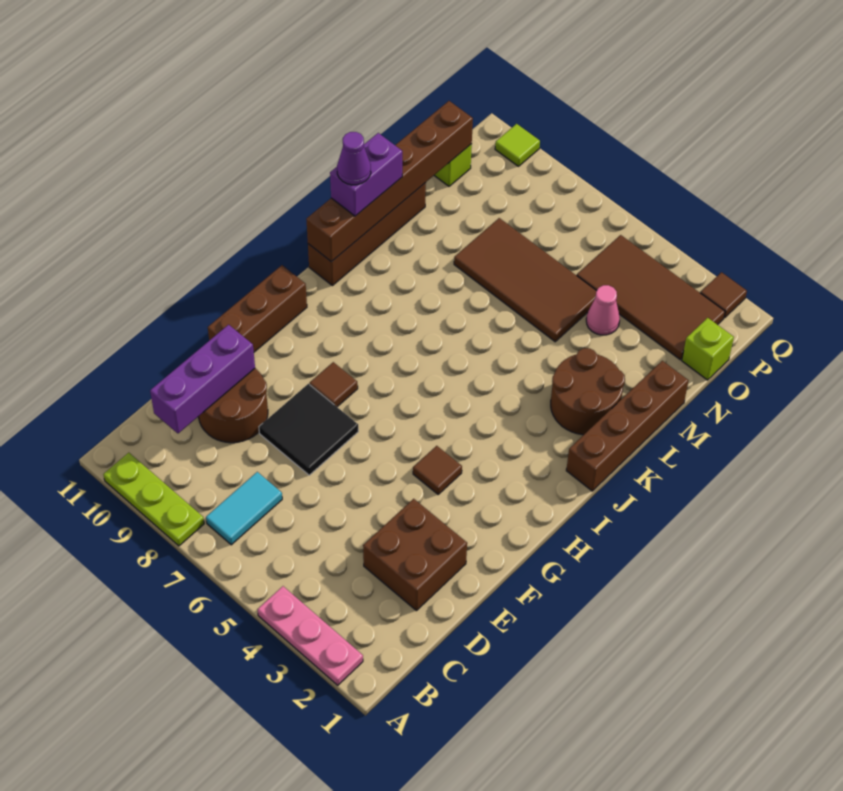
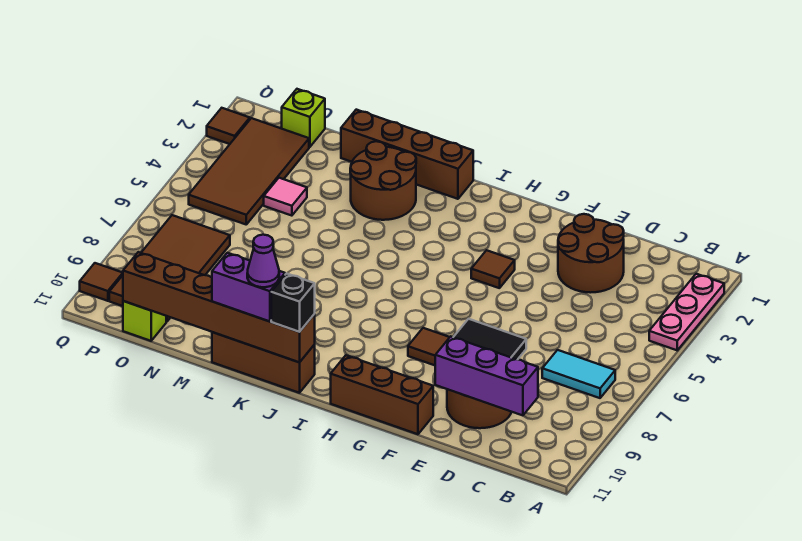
lime plate A8:A10 level 1 -> none
brown brick D2:E3 level 1 -> brown round brick D2:E3 level 1
brown brick J11:M11 level 1 -> brown brick J11:L11 level 1
none -> black brick J11 level 3
brown tile M5:N8 level 1 -> brown tile O7:P10 level 1
pink cone N4 level 1 -> pink tile N4 level 1
lime tile Q10 level 1 -> brown tile Q10 level 1

